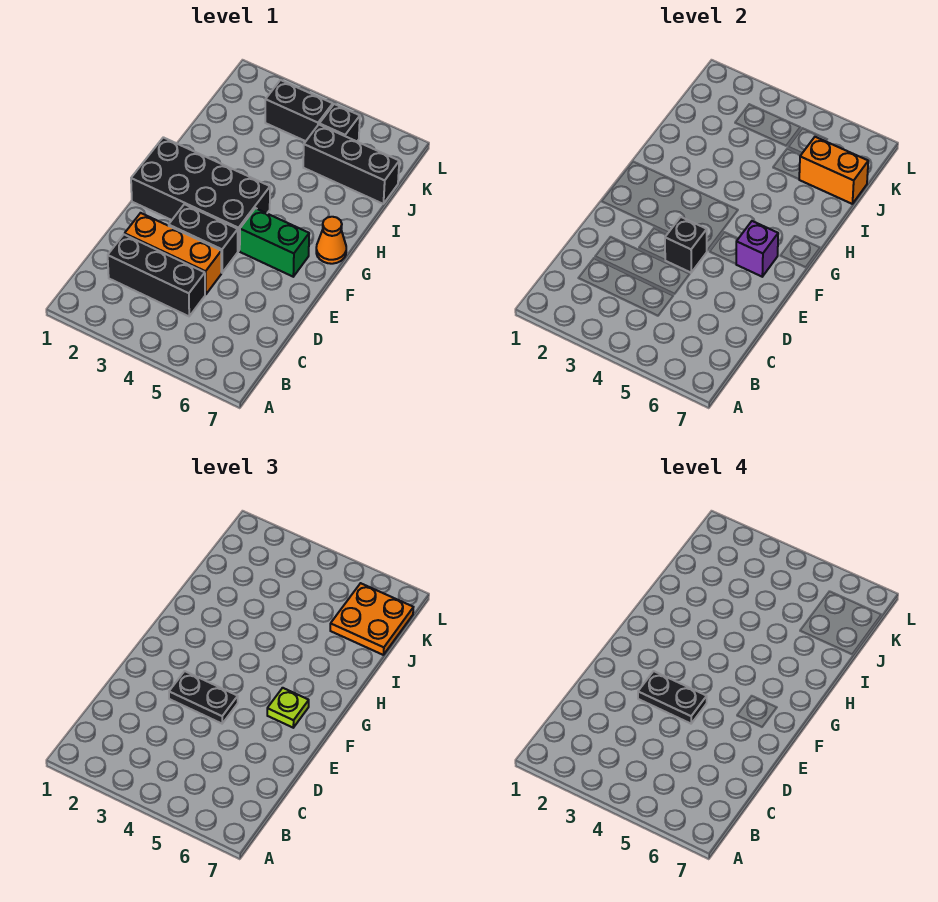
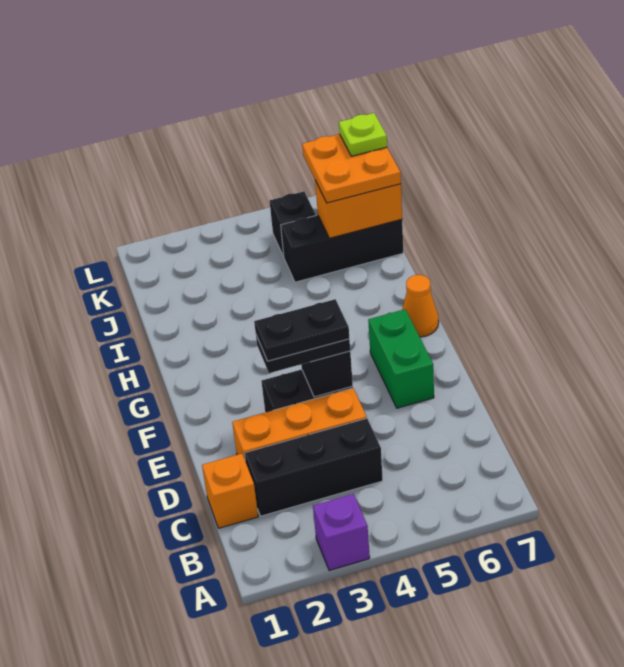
none -> orange brick C1 level 1
black brick F1:G4 level 1 -> none
green brick F5:F6 level 1 -> green brick E6:F6 level 1
purple brick F6 level 2 -> purple brick A3 level 1
lime plate F6 level 3 -> lime plate K7 level 4
black brick K3:K4 level 1 -> none

